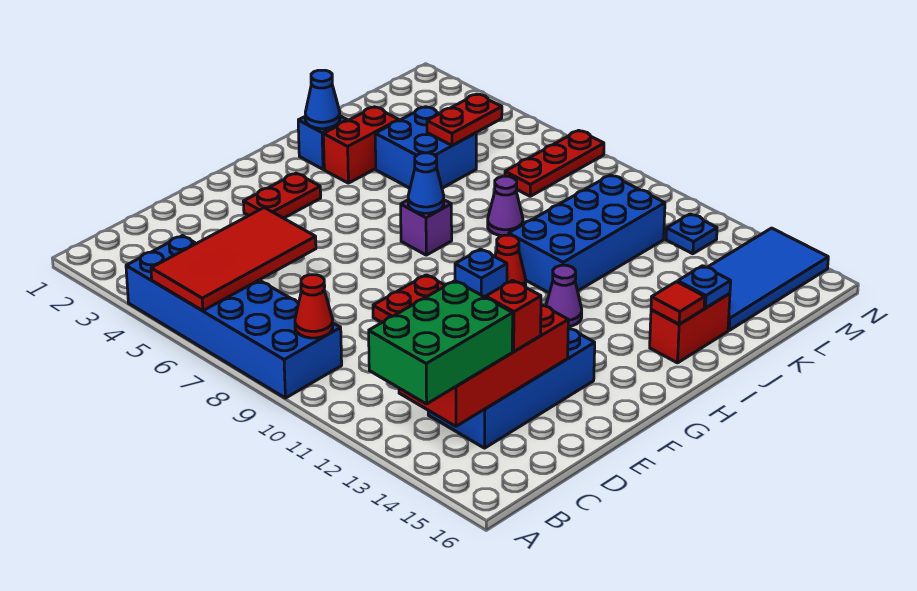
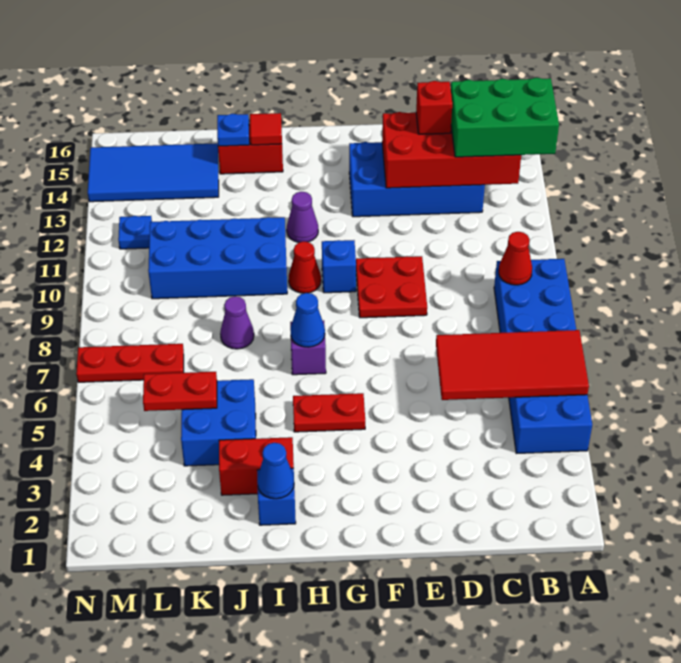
red plate F3:G3 level 1 -> red plate G5:H5 level 1

